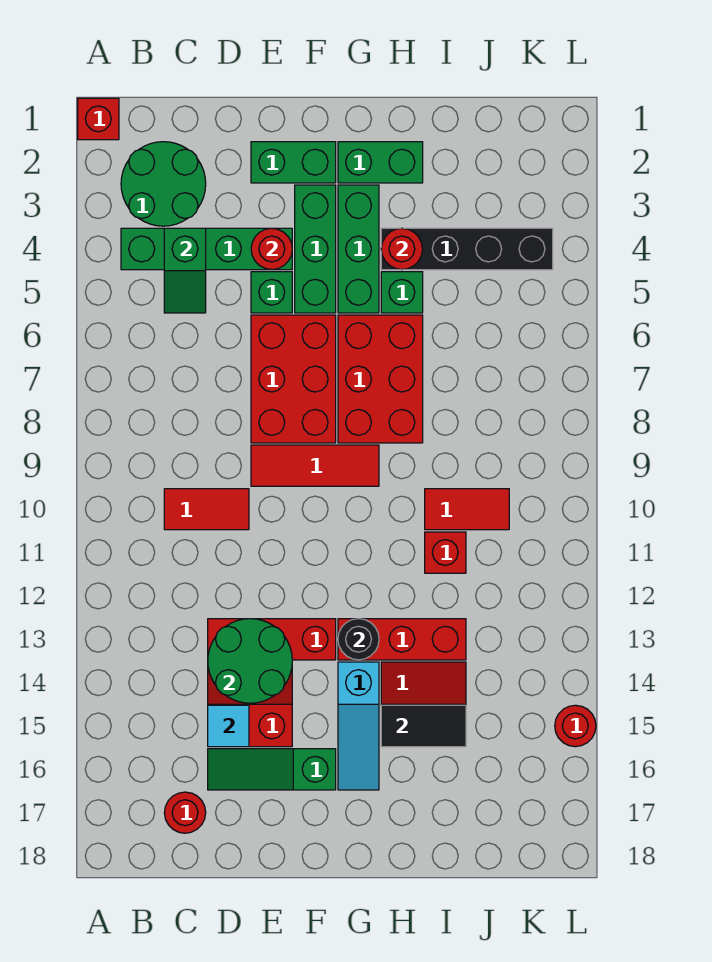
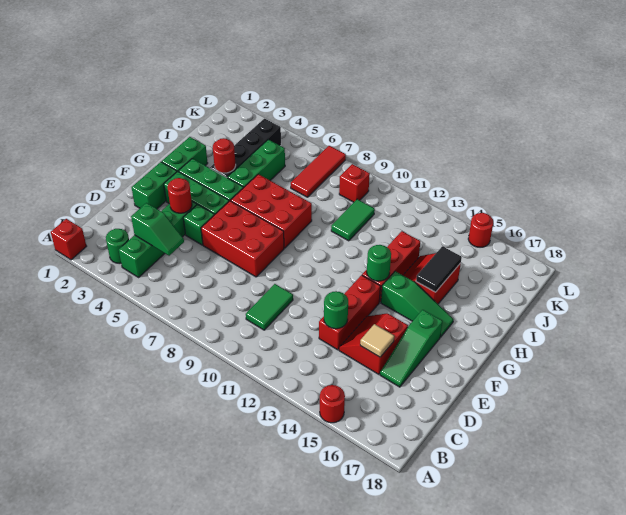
green round brick B2:C3 level 1 -> green round brick B3 level 1
red tile C10:D10 level 1 -> green tile C10:D10 level 1
red round brick C17 level 1 -> red round brick A15 level 1
green round brick D13:E14 level 2 -> green round brick D13 level 2
cyan tile D15 level 2 -> tan tile D15 level 2
red tile E9:G9 level 1 -> red tile J7:L7 level 1
black round brick G13 level 2 -> green round brick G13 level 2
cyan slope G14:G16 level 1 top 14 -> green slope G14:G16 level 1 top 14
green brick H5 level 1 -> green brick H5:J5 level 1
red tile I10:J10 level 1 -> green tile I10:J10 level 1
red brick I11 level 1 -> red brick K9 level 1

